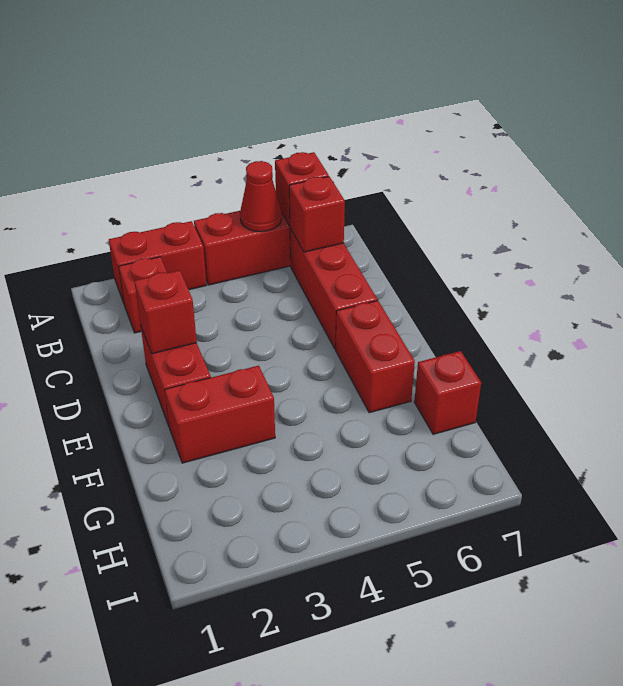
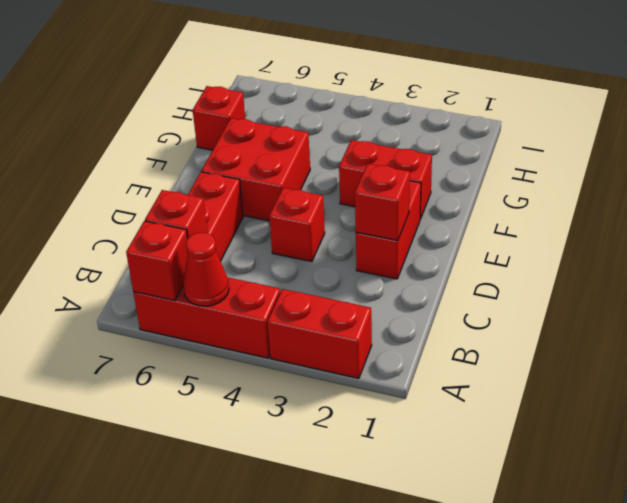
red brick B2 level 1 -> red brick D4 level 1
red brick E6:F6 level 1 -> red brick E5:F6 level 1

